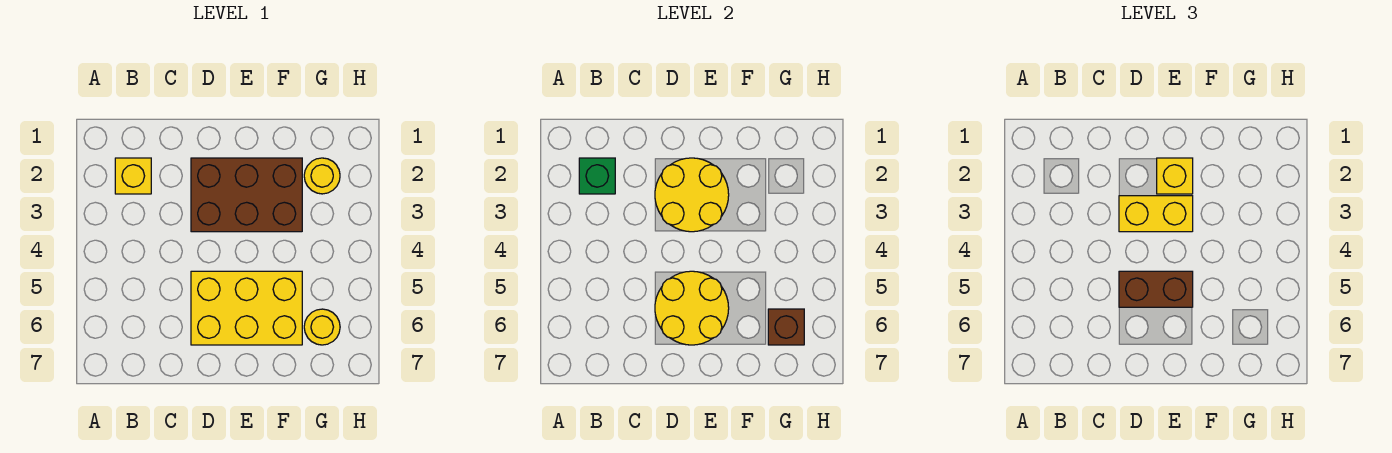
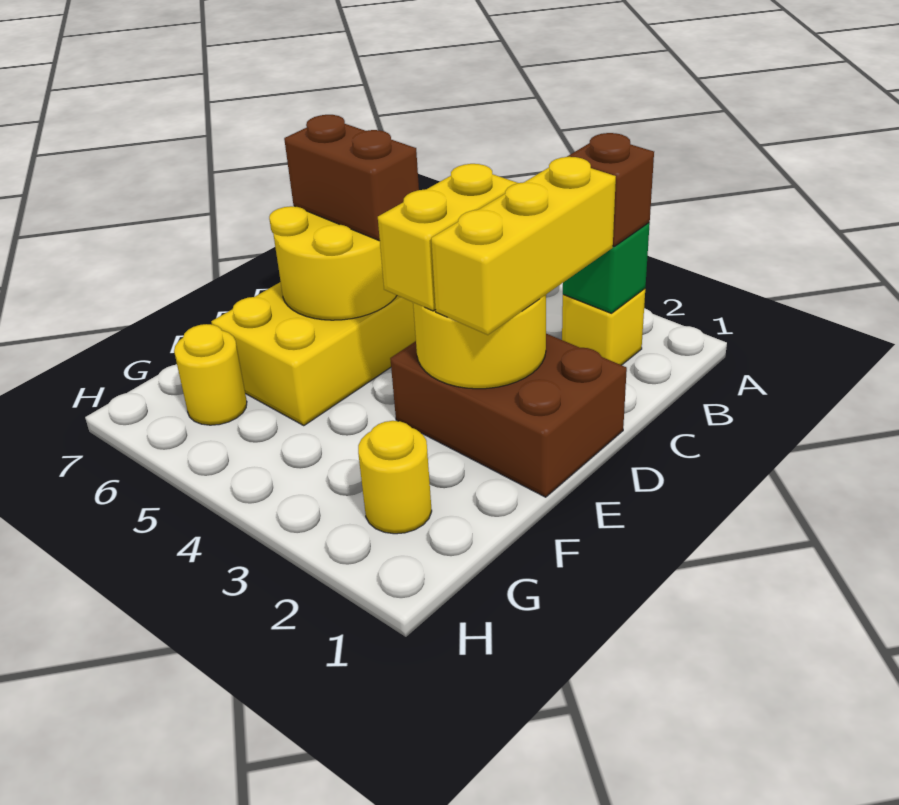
brown brick D2:F3 level 1 -> brown brick D1:E3 level 1
brown brick D5:E5 level 3 -> brown brick D5:D6 level 3
yellow brick E2 level 3 -> yellow brick C2:E2 level 3
brown brick G6 level 2 -> brown brick B2 level 3

